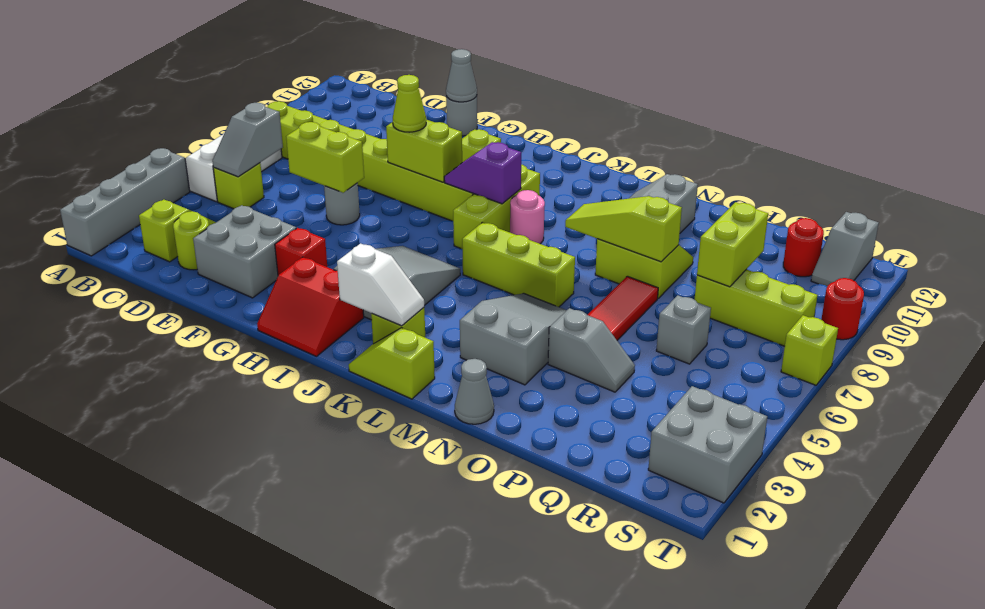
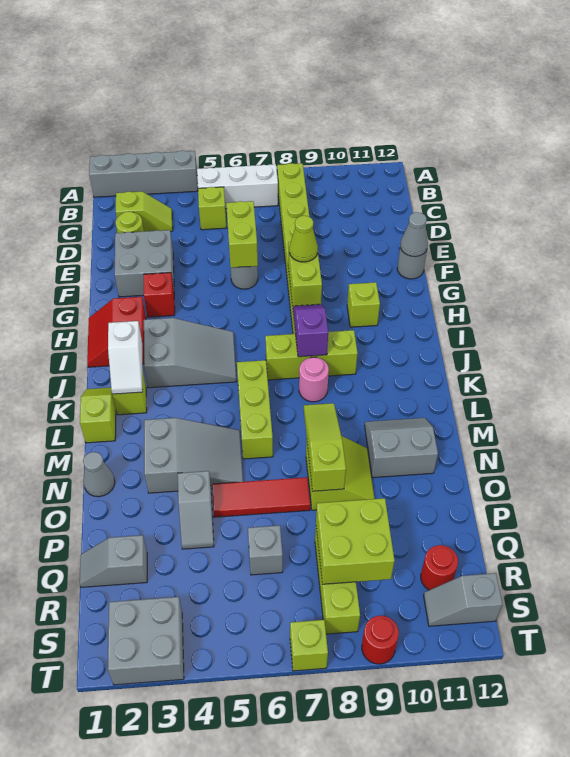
grey slope C5:C6 level 2 top 6 -> grey slope Q1:Q2 level 1 top 2
lime brick Q8:Q9 level 2 -> lime brick Q8:R9 level 2

